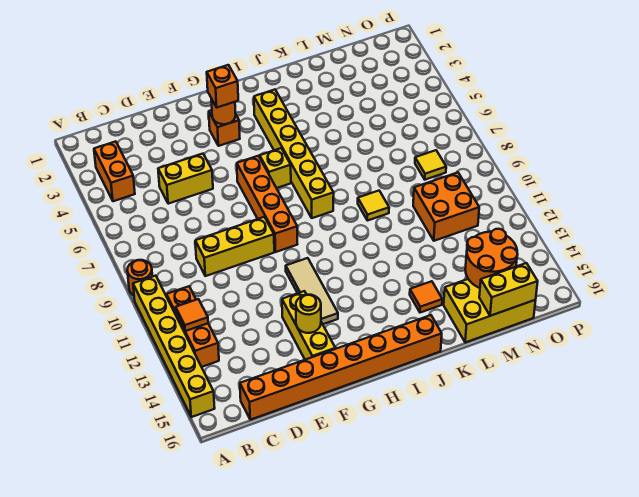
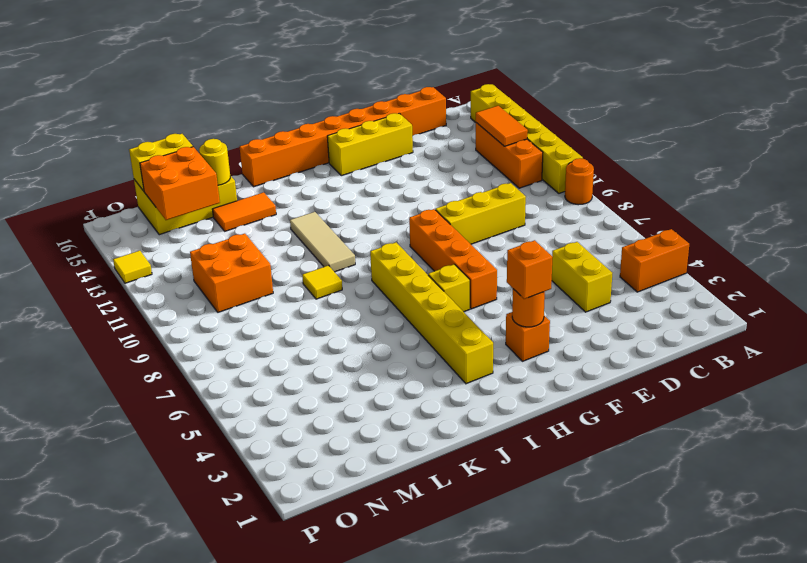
orange brick B3:B4 level 1 -> orange brick A4:B4 level 1
orange tile B12 level 2 -> orange tile B12:B13 level 2
yellow brick D5:E5 level 1 -> yellow brick D4:D5 level 1
yellow brick F13:F15 level 1 -> yellow brick E15:G15 level 1
yellow round brick F14 level 2 -> yellow round brick L15 level 2
tan tile G11:G13 level 1 -> tan tile J10:J12 level 1
orange tile K14 level 1 -> orange tile K14:L14 level 1
orange round brick M14:N15 level 2 -> orange brick M14:N15 level 2
yellow tile N8 level 1 -> yellow tile P13 level 1

